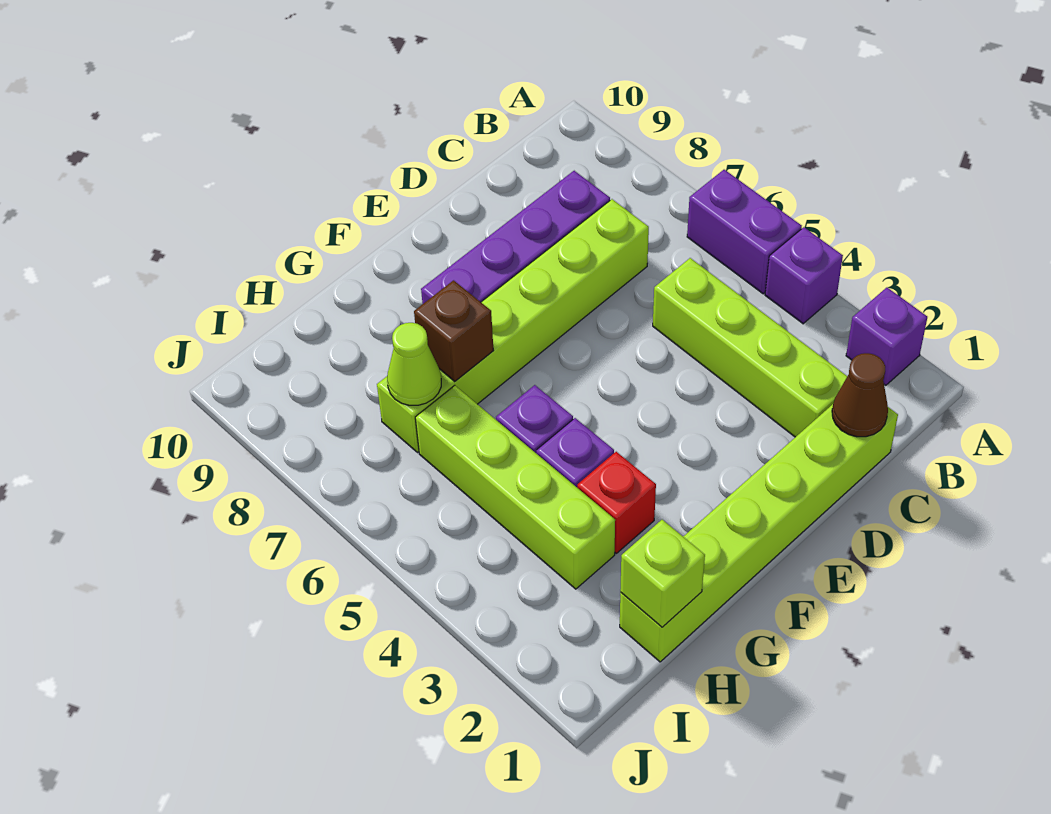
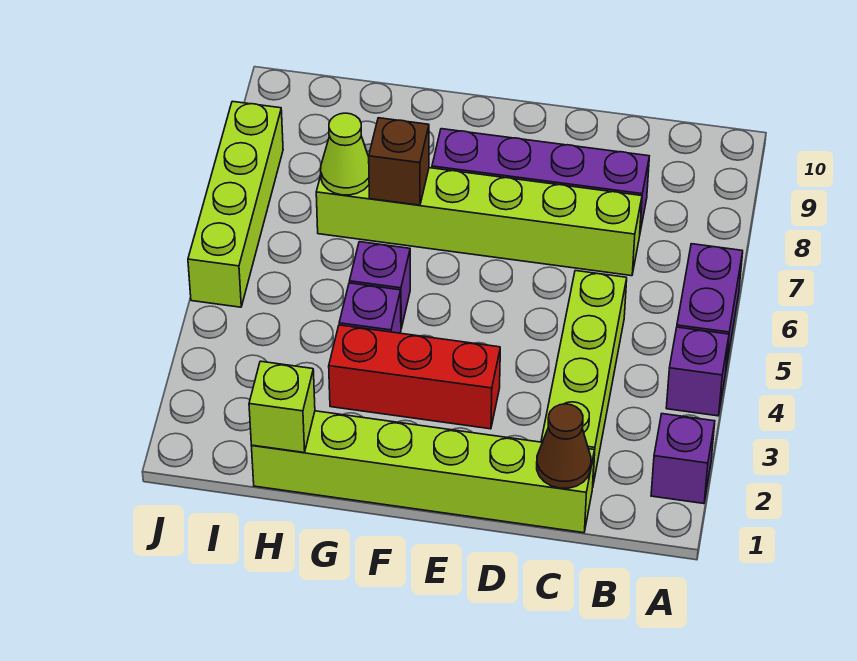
red brick G3 level 1 -> red brick E3:G3 level 1
lime brick H3:H6 level 1 -> lime brick J5:J8 level 1

